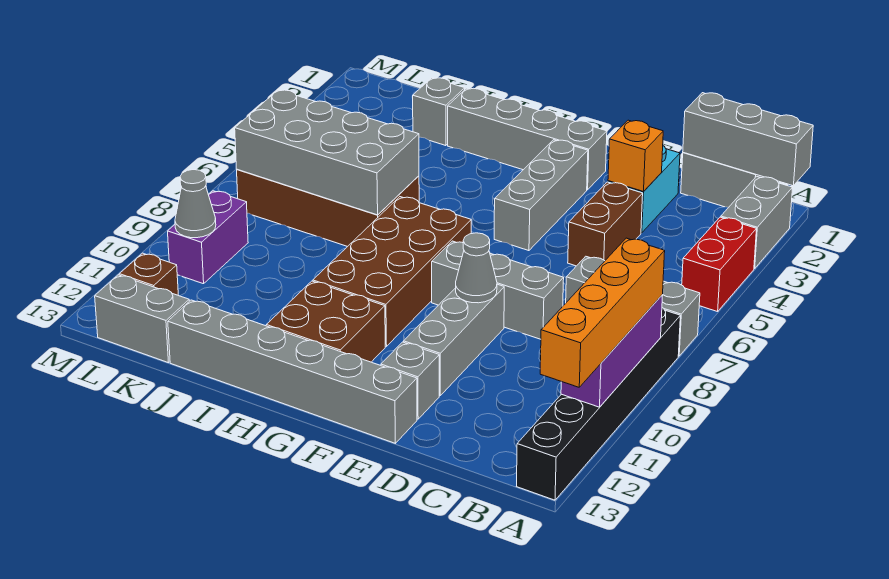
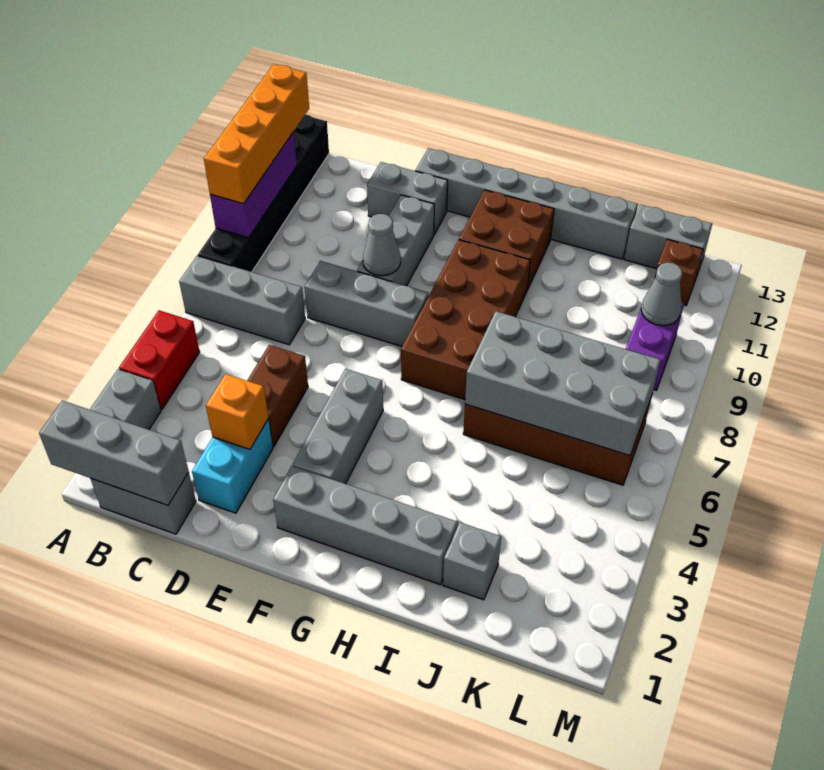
grey brick E12 level 1 -> grey brick D12:E12 level 1

